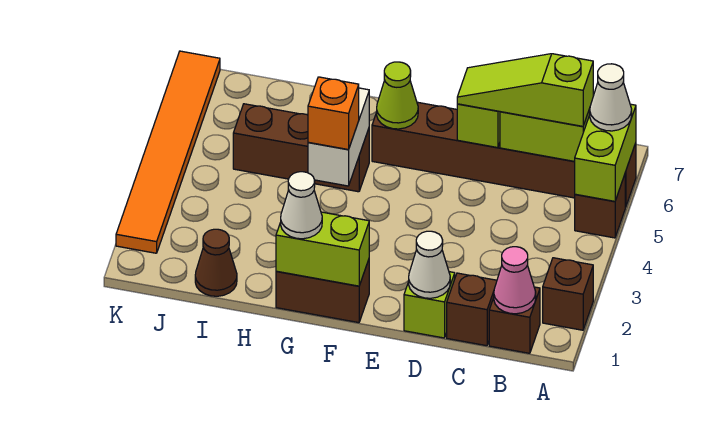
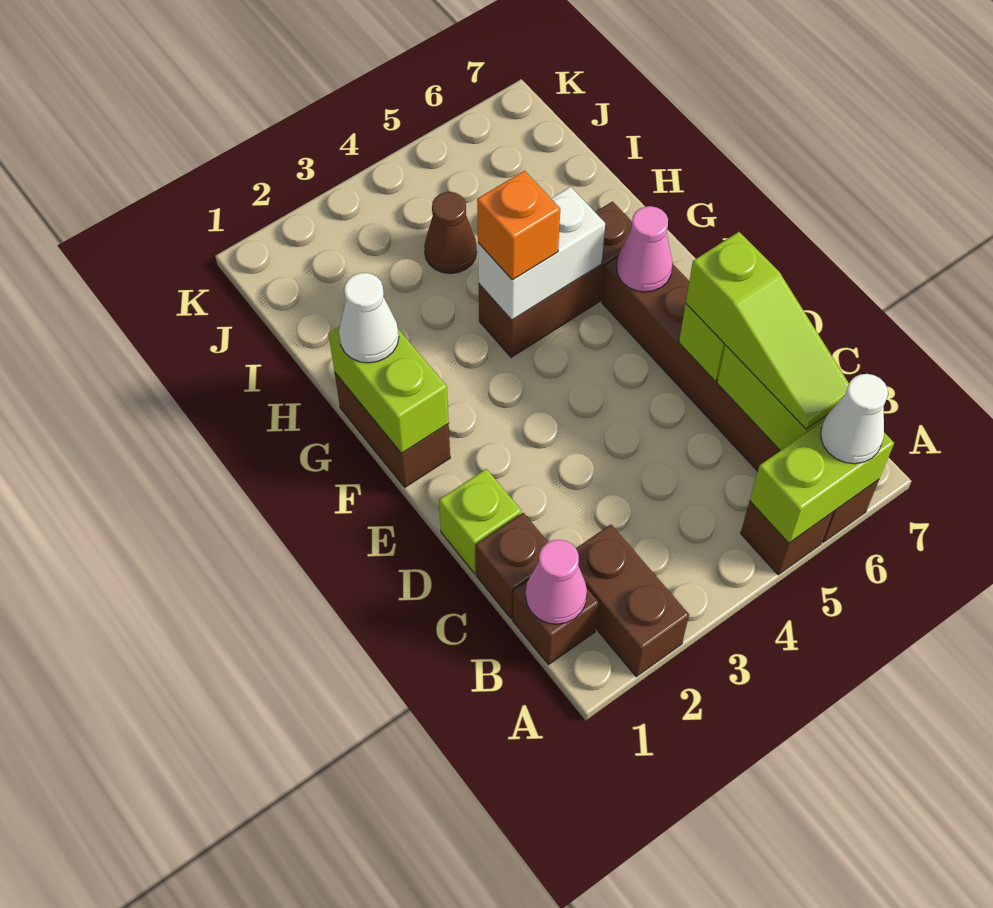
brown brick A2 level 1 -> brown brick A2:B2 level 1
lime slope B6:D6 level 3 top B -> lime slope B6:D6 level 3 top D
white cone D1 level 2 -> none
lime cone F6 level 2 -> pink cone F6 level 2
brown brick G5:I5 level 1 -> brown brick G4:G6 level 1
brown cone I1 level 1 -> brown cone I4 level 1
orange tile K2:K7 level 1 -> none

